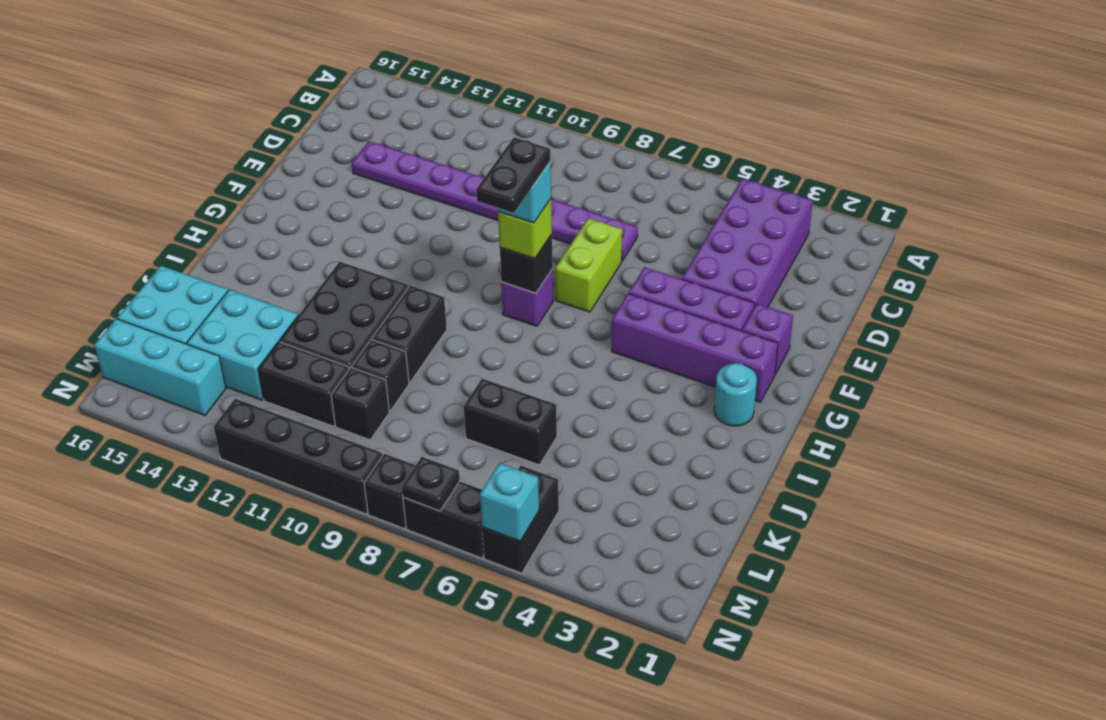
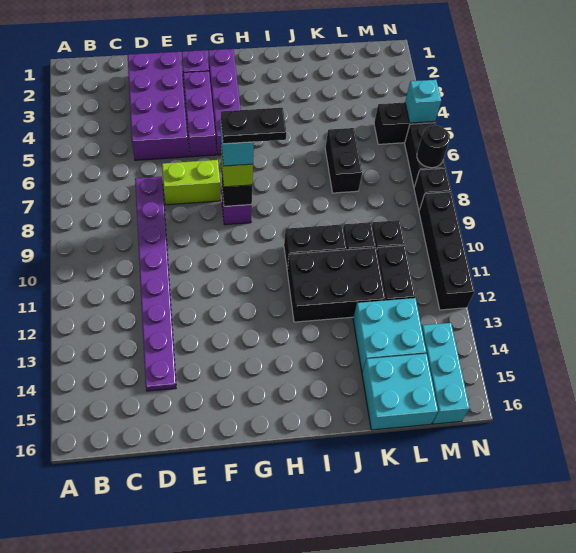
purple brick B3:E4 level 1 -> purple brick D2:E5 level 1
cyan round brick H2 level 1 -> none
black plate N7 level 2 -> black round brick N7 level 2

